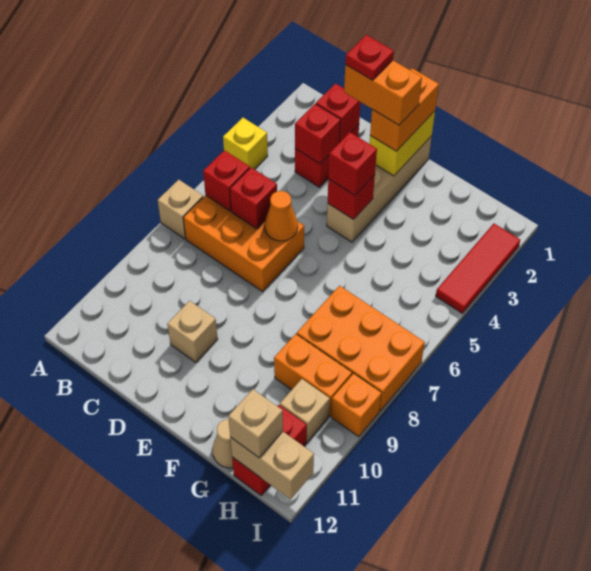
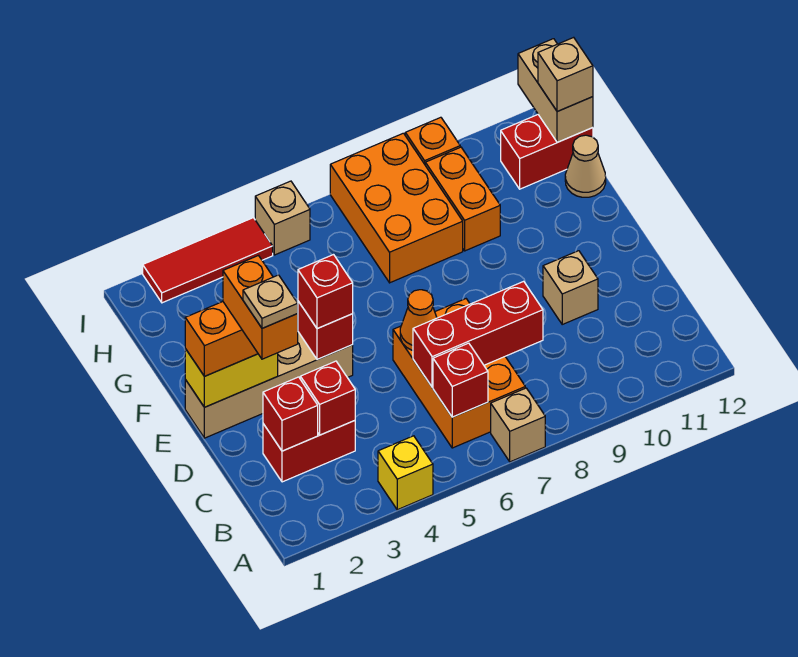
red brick C6 level 2 -> red brick C6:C8 level 2
red plate D2 level 5 -> tan plate D2 level 5
tan brick H10 level 1 -> tan brick I5 level 1

